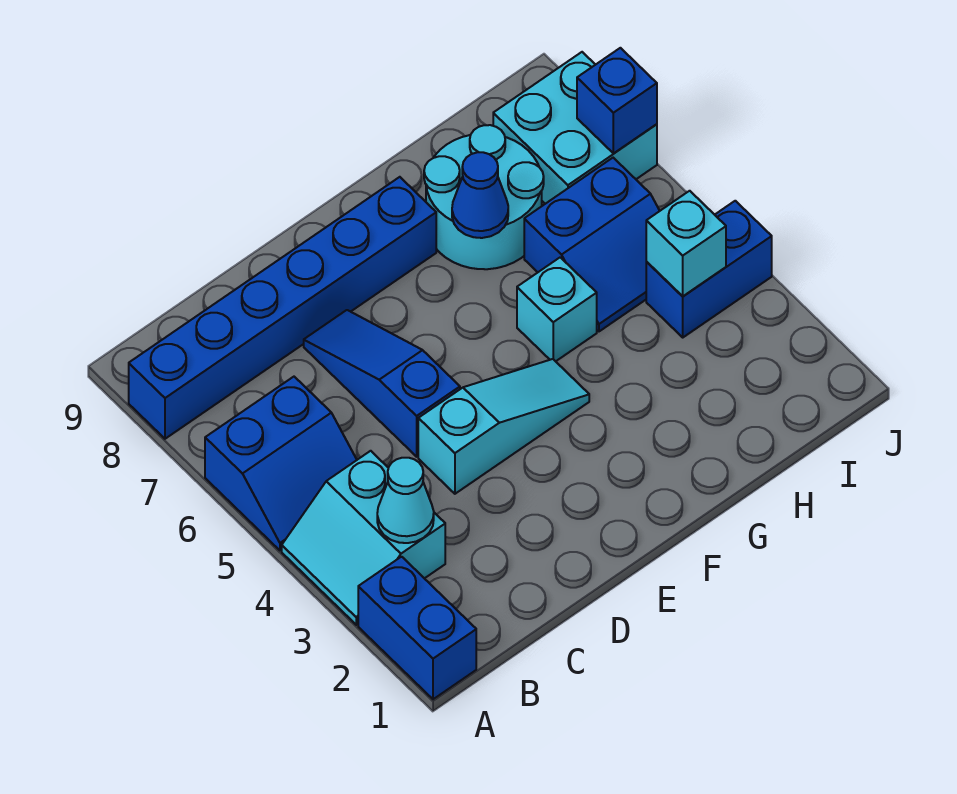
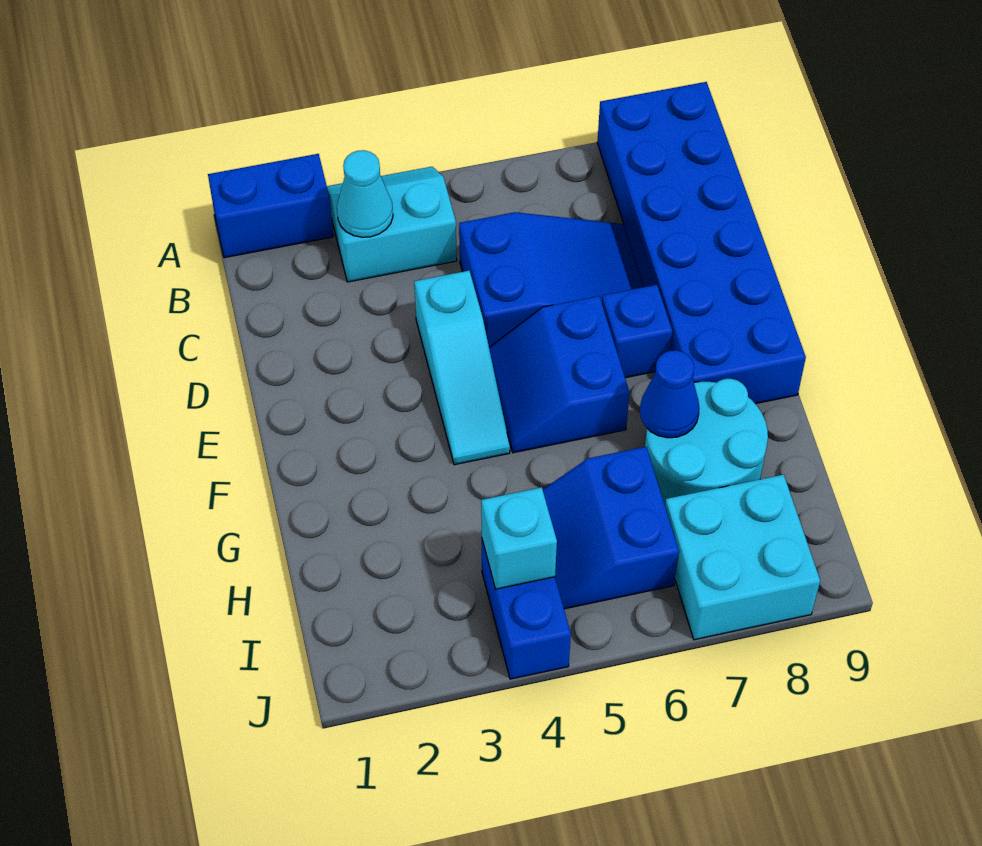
blue slope A5:B6 level 1 top 6 -> blue slope E5:F6 level 1 top 6
blue brick A8:F8 level 1 -> blue brick A8:F9 level 1
blue slope D5:D7 level 1 top 5 -> blue slope C5:D7 level 1 top 5
cyan brick G5 level 1 -> none
blue brick J7 level 2 -> blue brick E7 level 1

